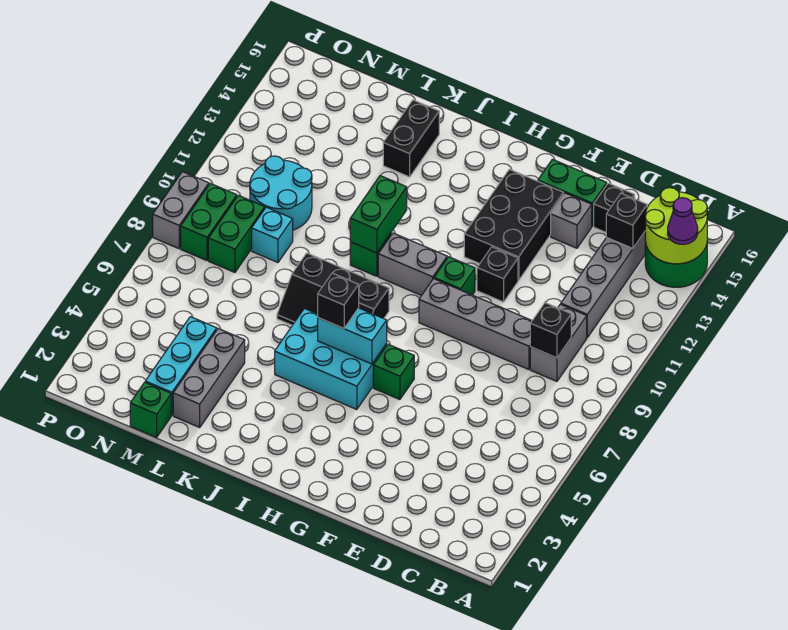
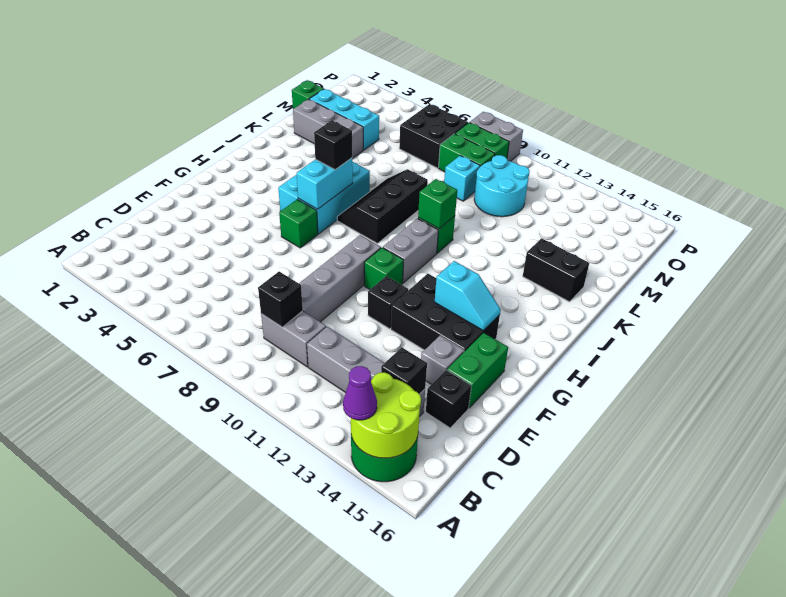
none -> cyan slope G13:G14 level 2 top 13
green brick J10:J11 level 2 -> green brick J10 level 2
none -> black brick N6:O7 level 1

